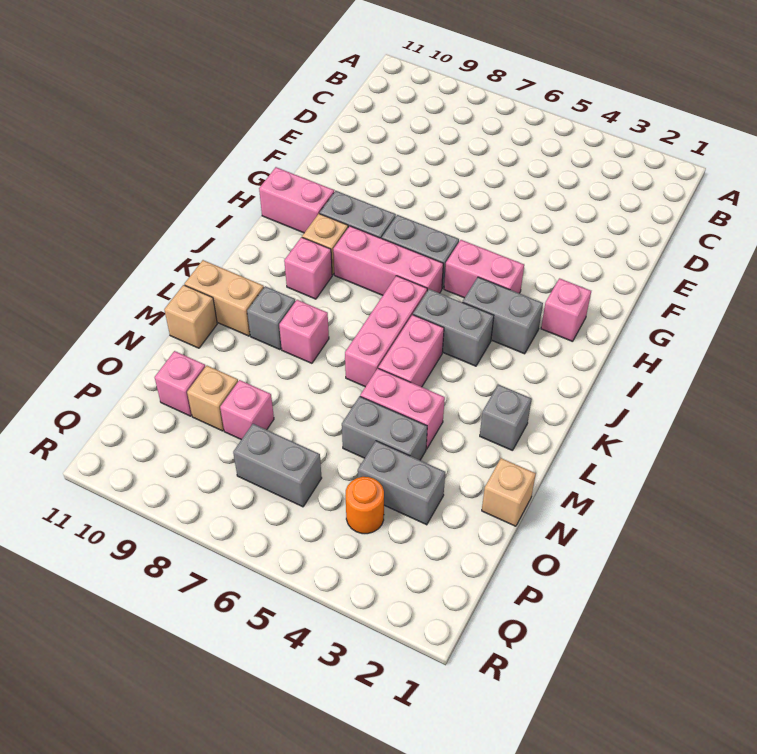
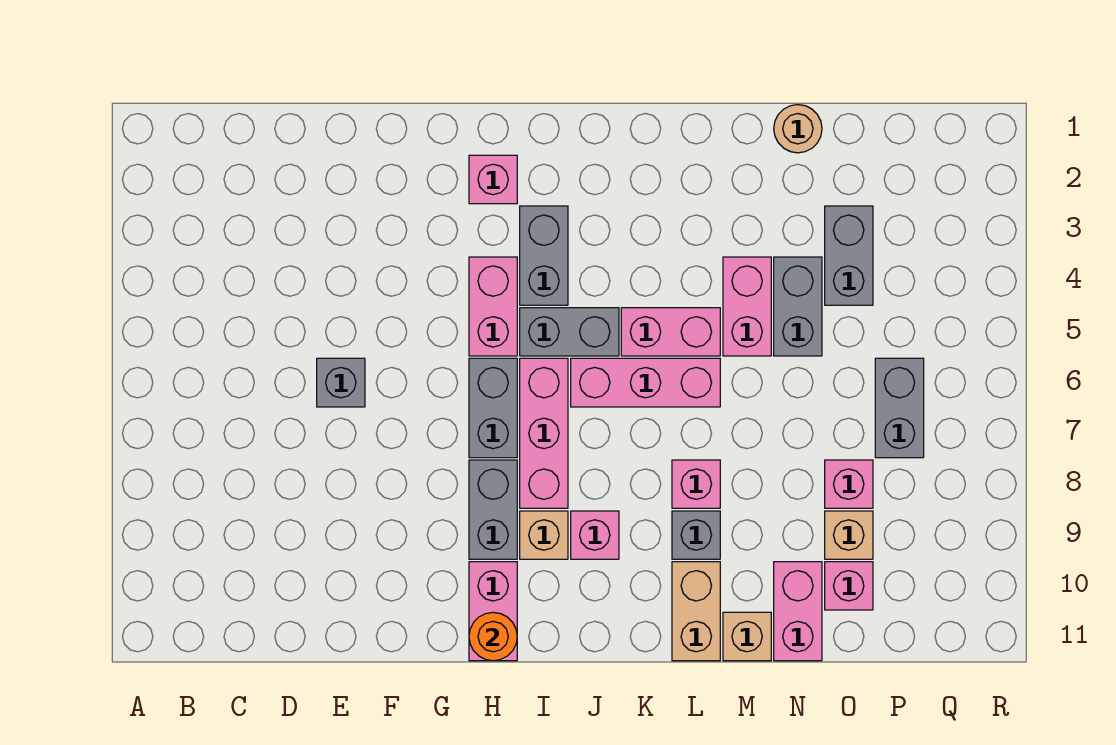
grey brick J4:J5 level 1 -> grey brick I5:J5 level 1
grey brick L2 level 1 -> grey brick E6 level 1
tan brick N1 level 1 -> tan round brick N1 level 1
none -> pink brick N10:N11 level 1
orange round brick P4 level 1 -> orange round brick H11 level 2

